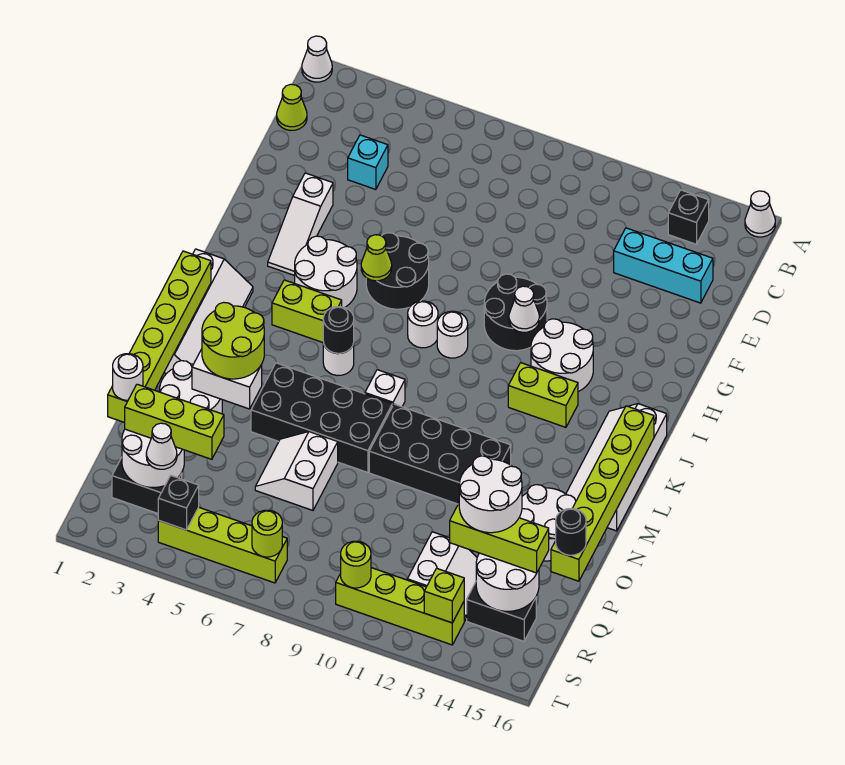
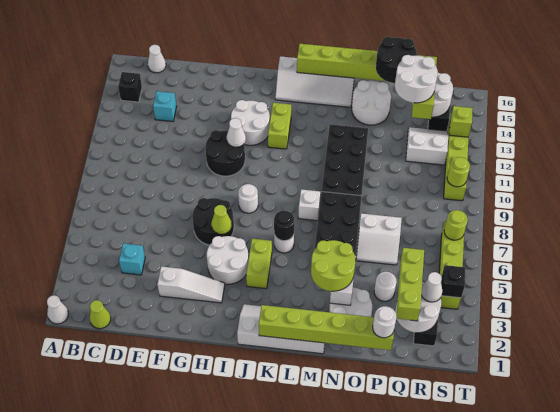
white cone A16 level 1 -> white cone C16 level 1
cyan brick D13:D15 level 1 -> cyan brick D13 level 1
white round brick I9 level 1 -> white round brick P4 level 1
black round brick P16 level 3 -> black round brick O15:P16 level 3

